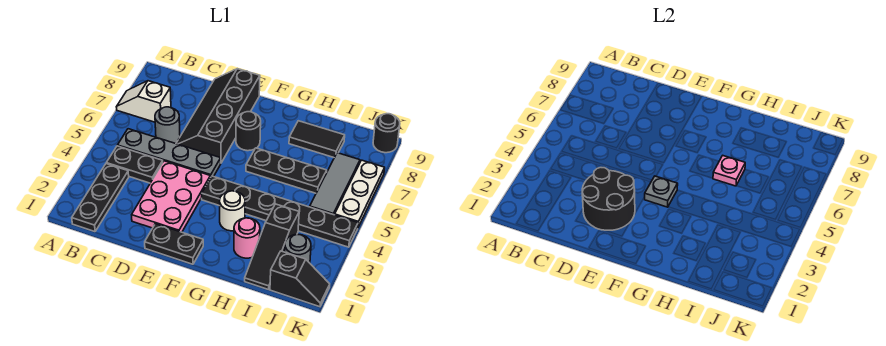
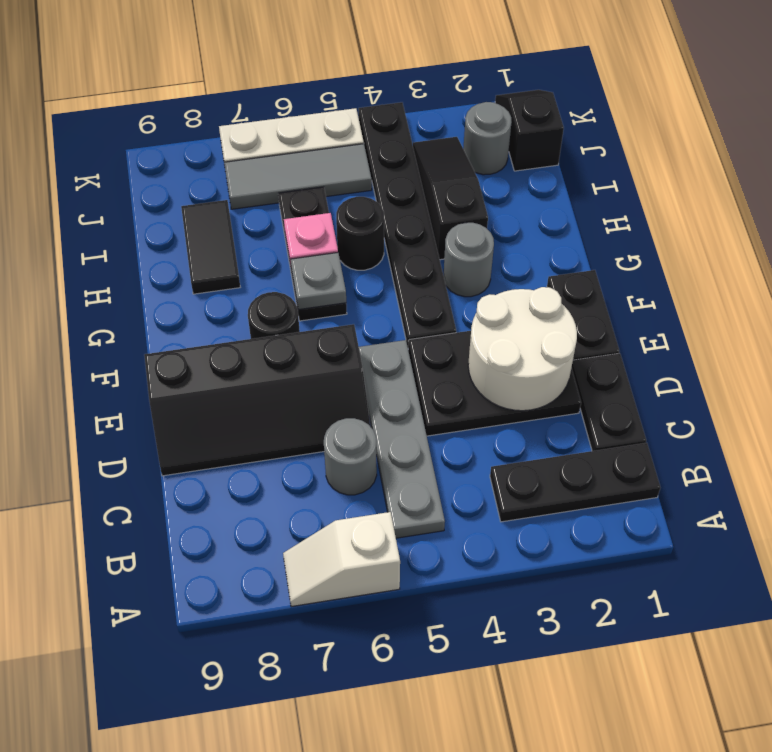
white slope A7:B7 level 1 top B -> white slope A6:A7 level 1 top 6
black plate B4:C4 level 1 -> black plate C1:D1 level 1
pink plate D2:E4 level 1 -> black plate D2:E4 level 1
black round brick D2:E3 level 2 -> white round brick D2:E3 level 2
grey plate F4 level 2 -> grey plate G6 level 2
white round brick G3 level 1 -> grey round brick G3 level 1
pink round brick H2 level 1 -> none
black slope I1:I3 level 1 top 3 -> black slope H3:J3 level 1 top H
black round brick K9 level 1 -> black round brick H5 level 1

